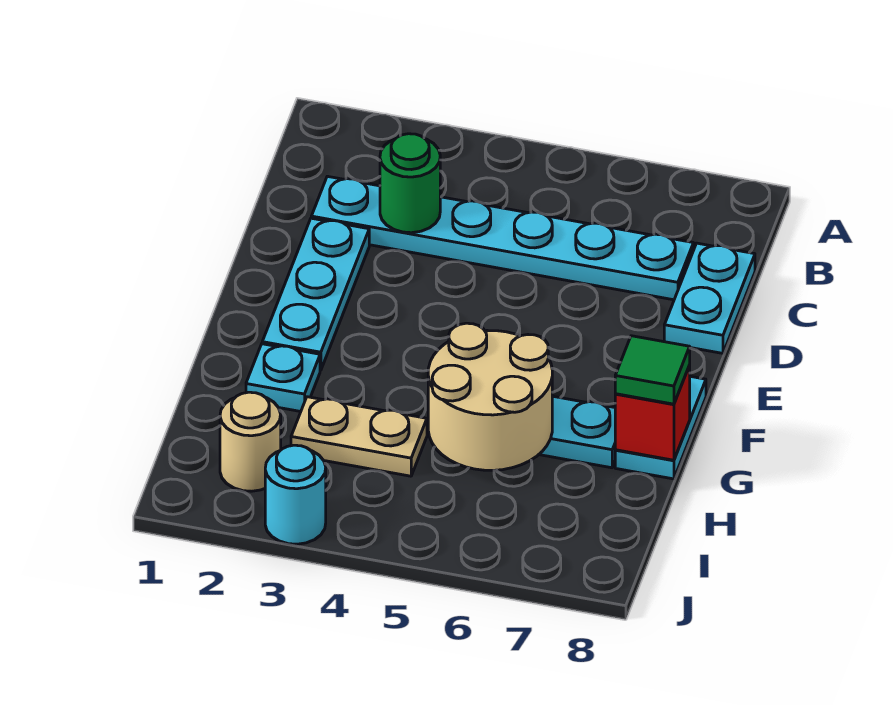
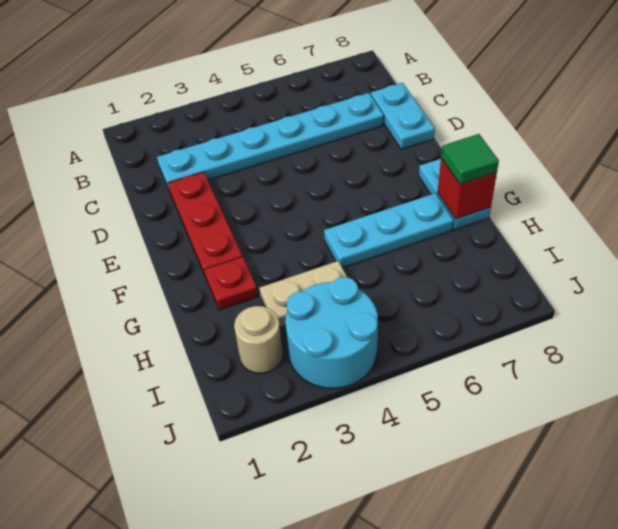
green round brick C3 level 2 -> none
cyan plate D2:F2 level 1 -> red plate D2:F2 level 1
cyan plate G2 level 1 -> red plate G2 level 1
tan round brick G5:H6 level 2 -> none
cyan round brick J3 level 1 -> cyan round brick I3:J4 level 1

